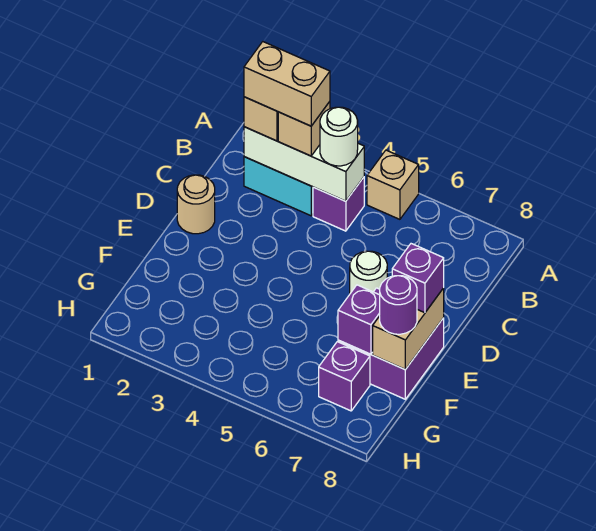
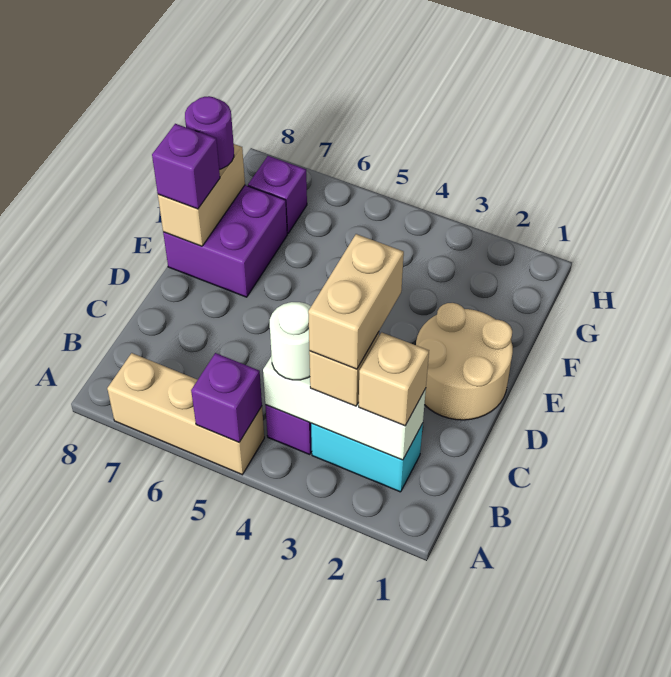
tan brick A5 level 1 -> tan brick A5:A7 level 1
tan brick B2:B3 level 4 -> tan brick B3:C3 level 4
tan round brick D1 level 1 -> tan round brick D1:E2 level 1
white round brick D6 level 1 -> none
purple brick F7 level 2 -> purple brick A5 level 2

